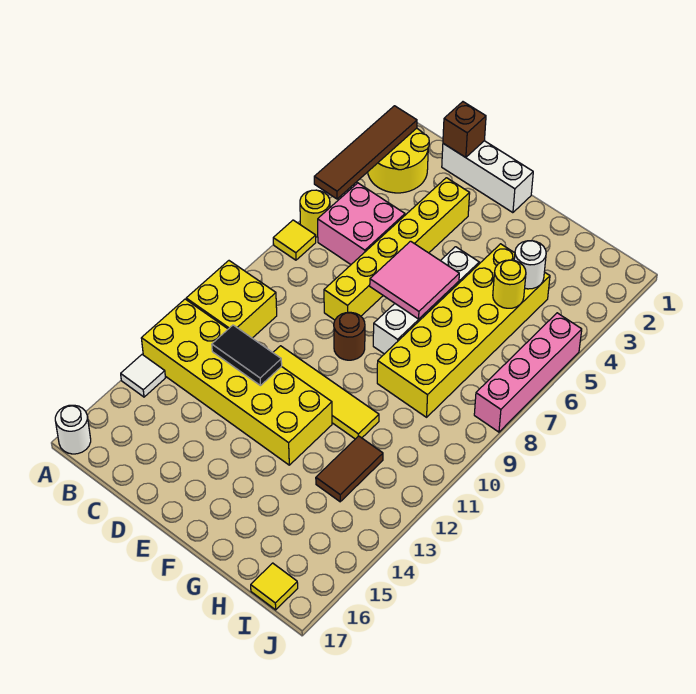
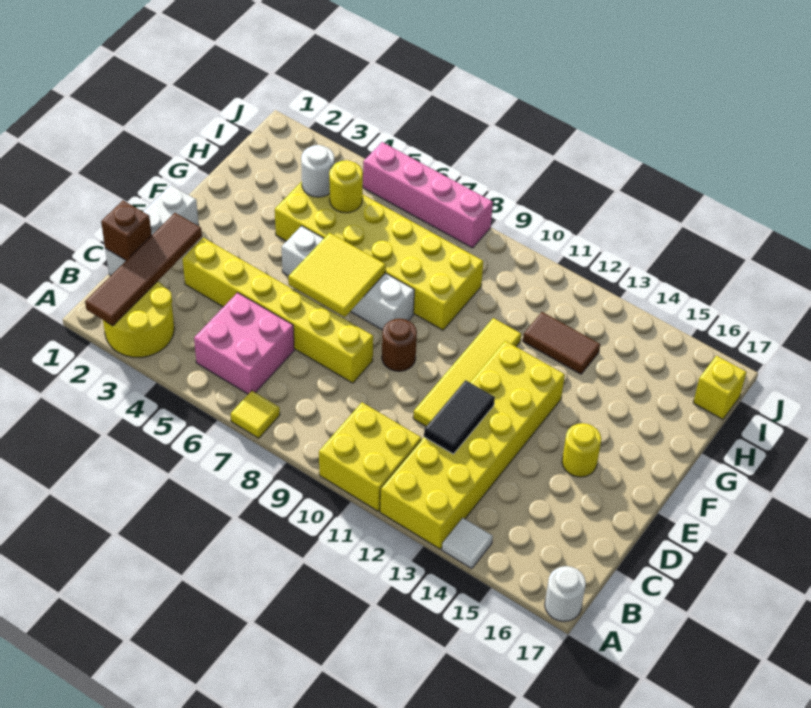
brown tile A2:A5 level 2 -> brown tile A2:D2 level 2
yellow round brick A6 level 1 -> yellow round brick E15 level 1
pink tile E6:F7 level 2 -> yellow tile E6:F7 level 2
yellow tile I17 level 1 -> yellow brick I17 level 1

